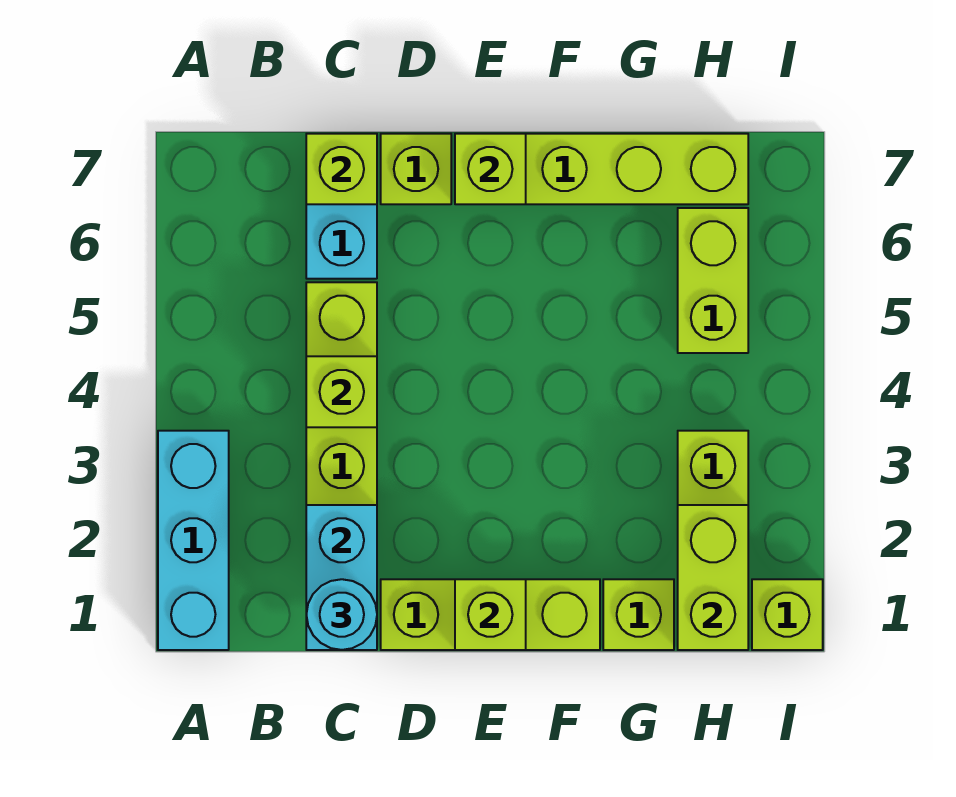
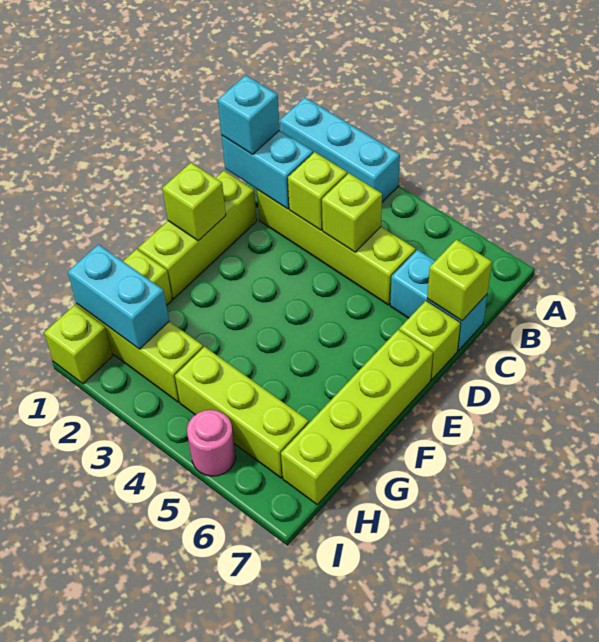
cyan round brick C1 level 3 -> cyan brick C1 level 3
lime brick E7 level 2 -> lime brick C3 level 2
lime brick H1:H2 level 2 -> cyan brick H1:H2 level 2
lime brick H5:H6 level 1 -> lime brick H4:H6 level 1
none -> pink round brick I5 level 1

